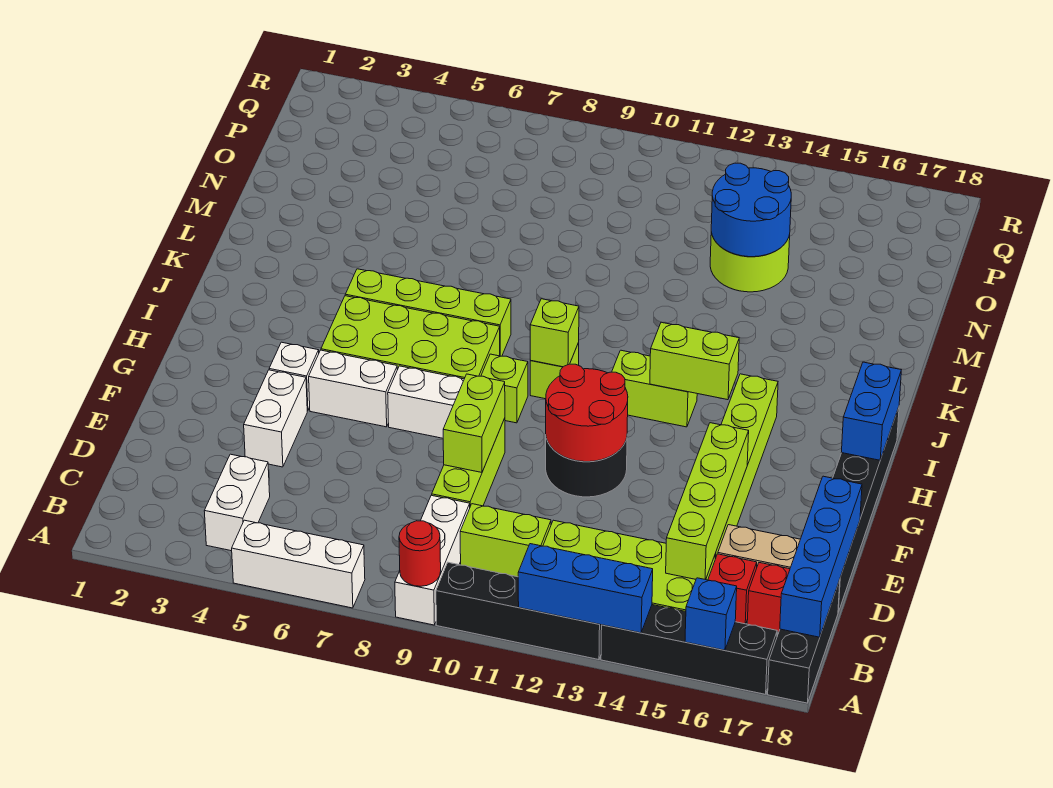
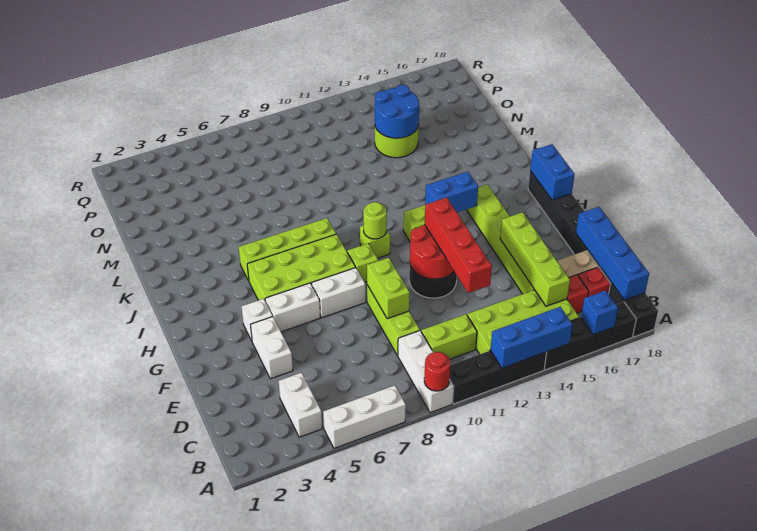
none -> red brick D12:G12 level 3
lime brick I10 level 2 -> lime round brick I10 level 2
lime brick I13:I14 level 2 -> blue brick I13:I14 level 2

